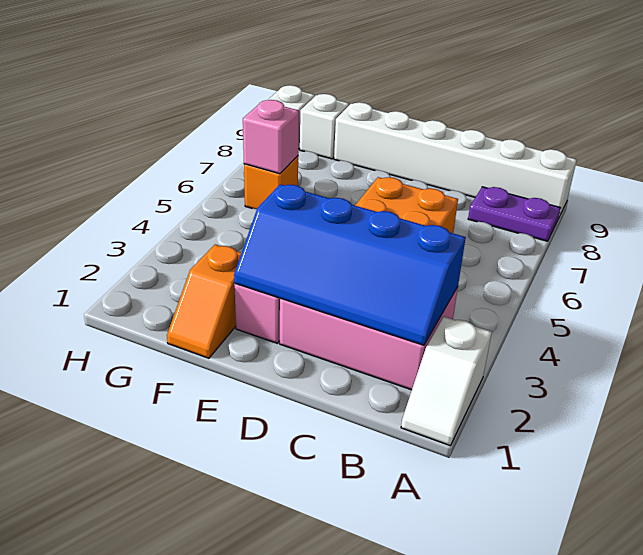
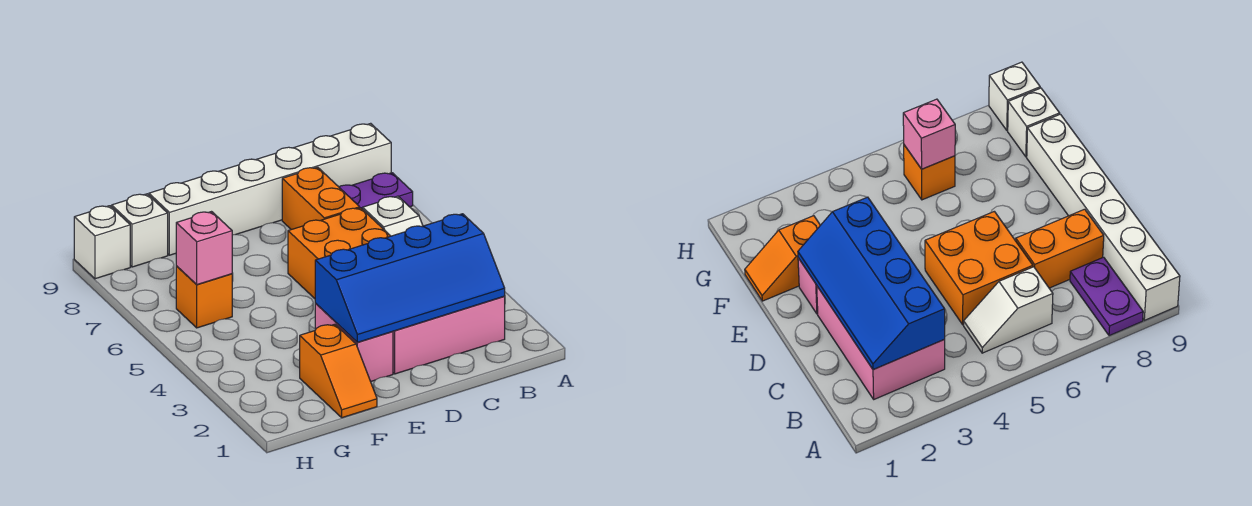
white slope A1:A2 level 1 top 2 -> white slope B5:B6 level 1 top 6
none -> orange brick C7:C8 level 1

